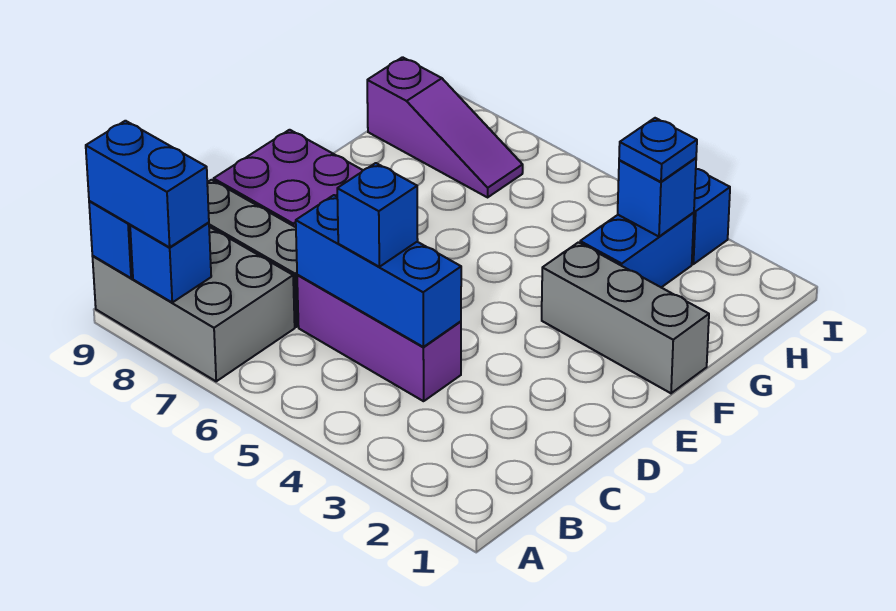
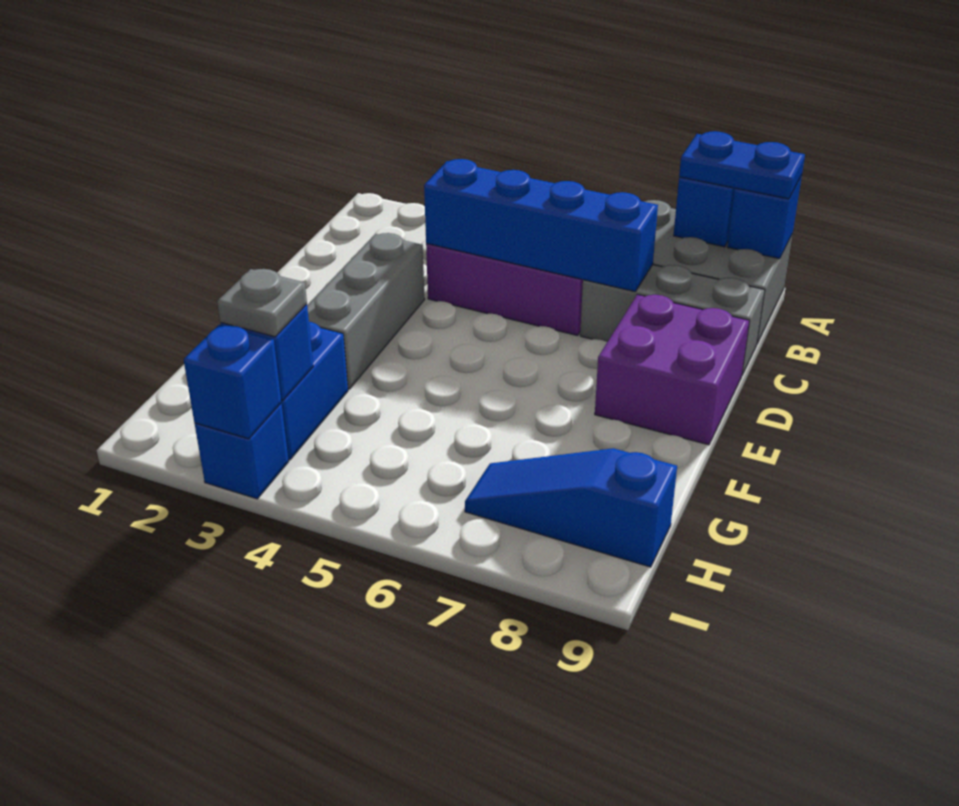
blue brick A8:A9 level 3 -> blue plate A8:A9 level 3
blue brick C4:C6 level 2 -> blue brick C4:C7 level 2
blue brick C5 level 3 -> blue brick I3 level 2
grey brick F1:F3 level 1 -> grey brick D3:F3 level 1
blue plate H3 level 3 -> grey plate H3 level 3
purple slope H7:H9 level 1 top 9 -> blue slope H7:H9 level 1 top 9

